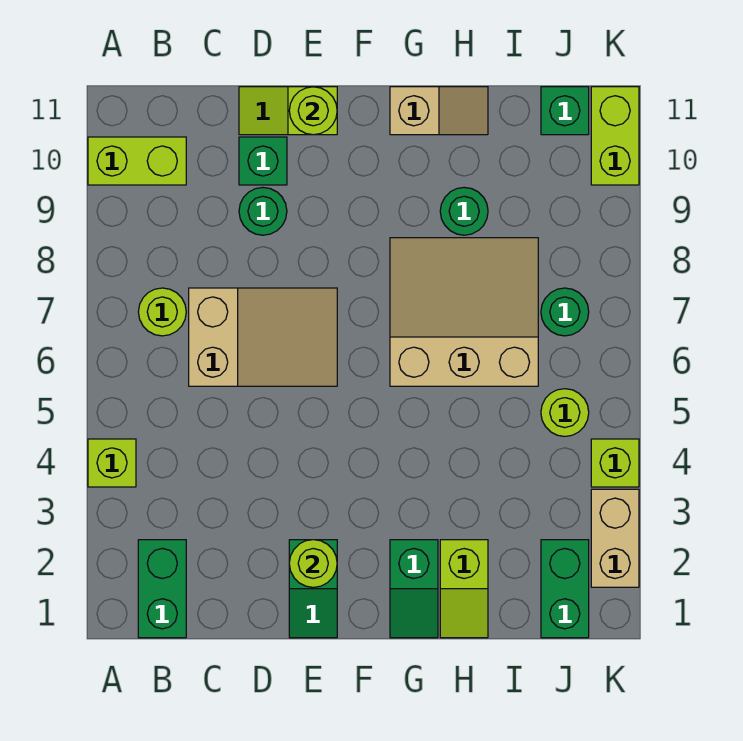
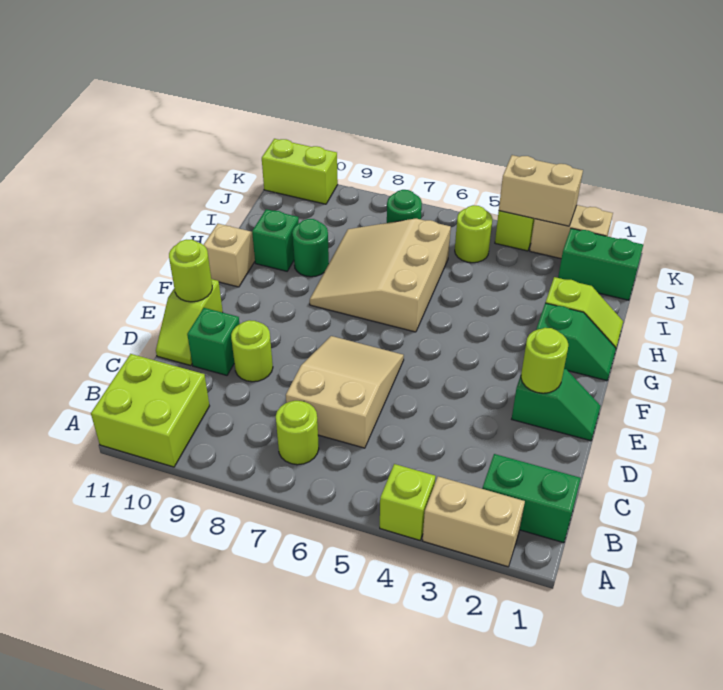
none -> tan brick A2:A3 level 1
lime brick A10:B10 level 1 -> lime brick A10:B11 level 1
green round brick D9 level 1 -> lime round brick D9 level 1
green brick J11 level 1 -> green brick H10 level 1
none -> tan brick K3:K4 level 2

